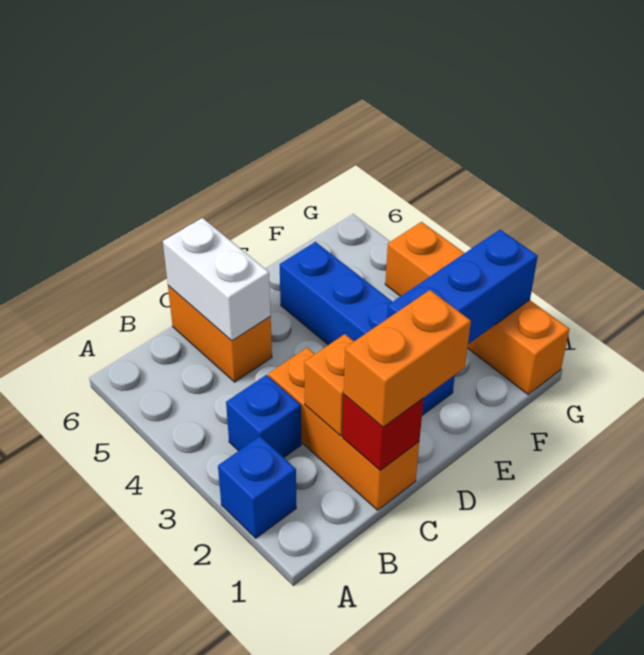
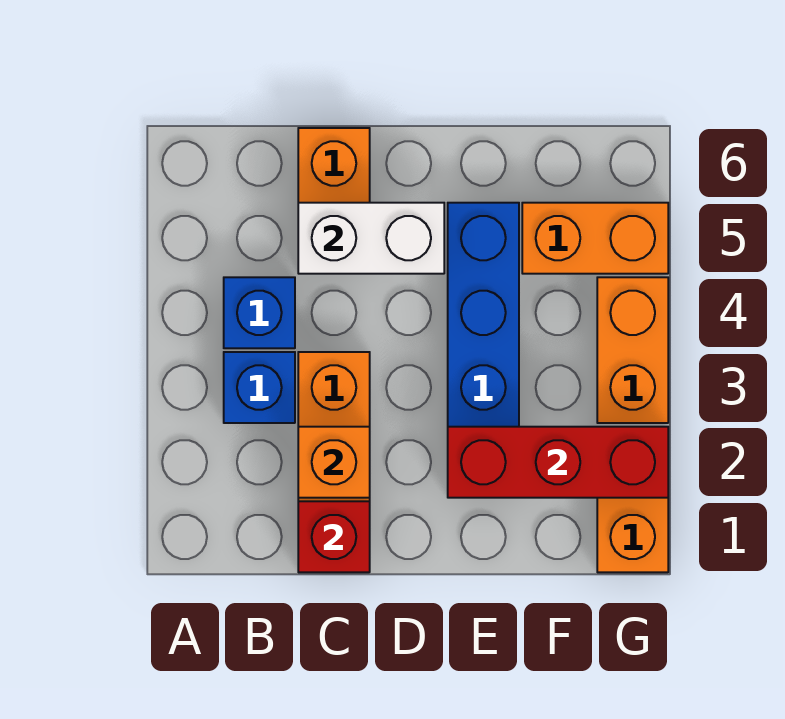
blue brick A2 level 1 -> blue brick B4 level 1
orange brick C1:D1 level 3 -> orange brick F5:G5 level 1
white brick C5:C6 level 2 -> white brick C5:D5 level 2
blue brick E2:G2 level 2 -> red brick E2:G2 level 2

